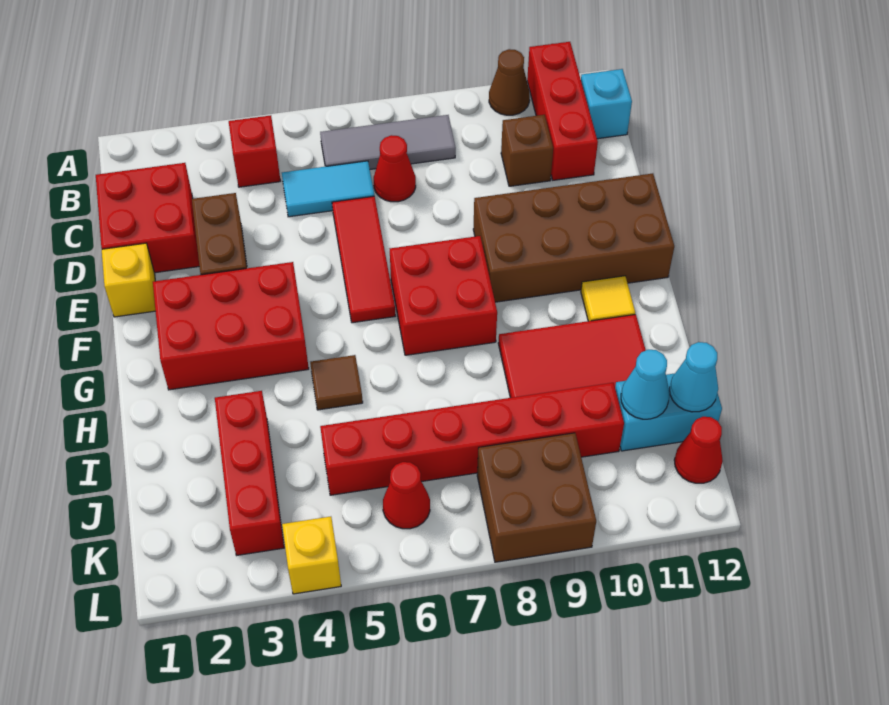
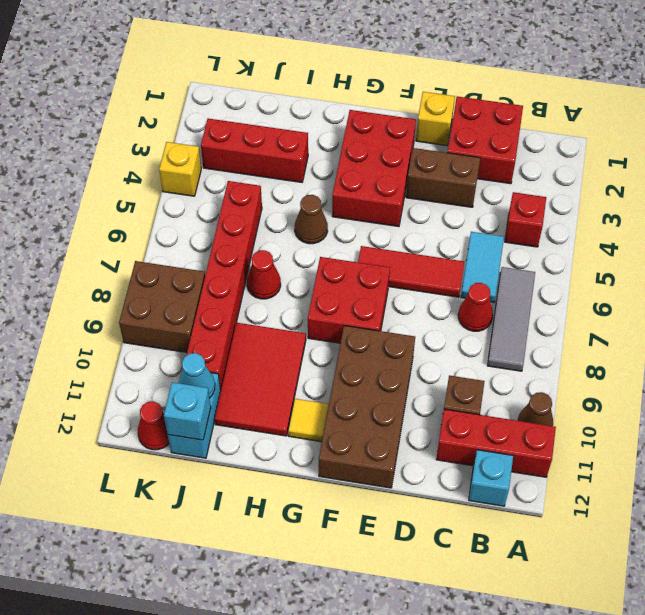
brown tile H5 level 1 -> brown cone H5 level 1
cyan cone J12 level 2 -> cyan brick J12 level 2
red cone K6 level 1 -> red cone I7 level 1

